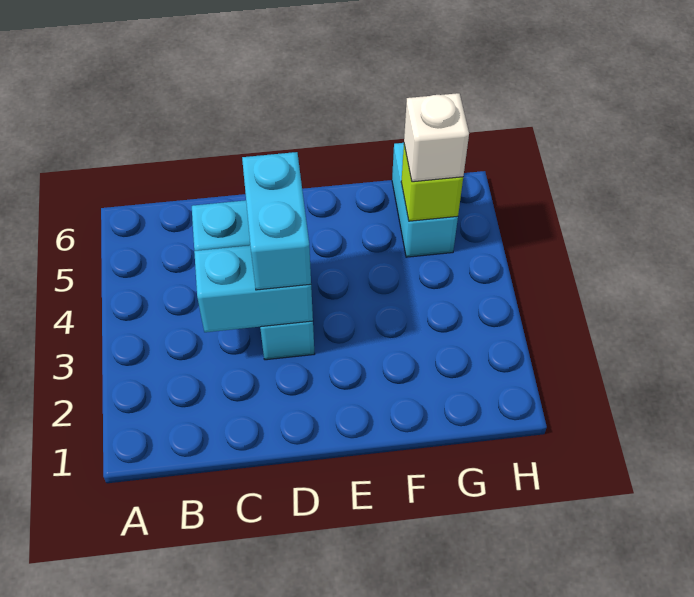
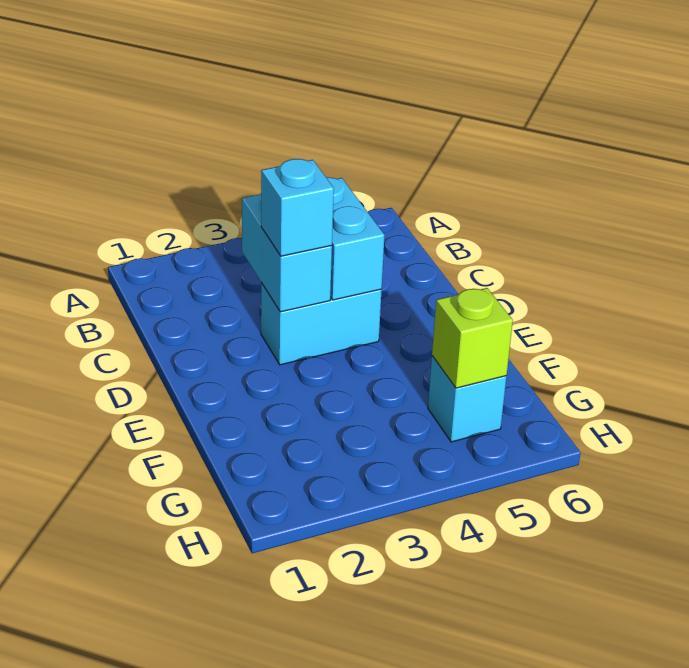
cyan brick D3:D4 level 3 -> cyan brick D3 level 3
cyan brick G5:G6 level 1 -> cyan brick G5 level 1
white brick G5 level 3 -> none

